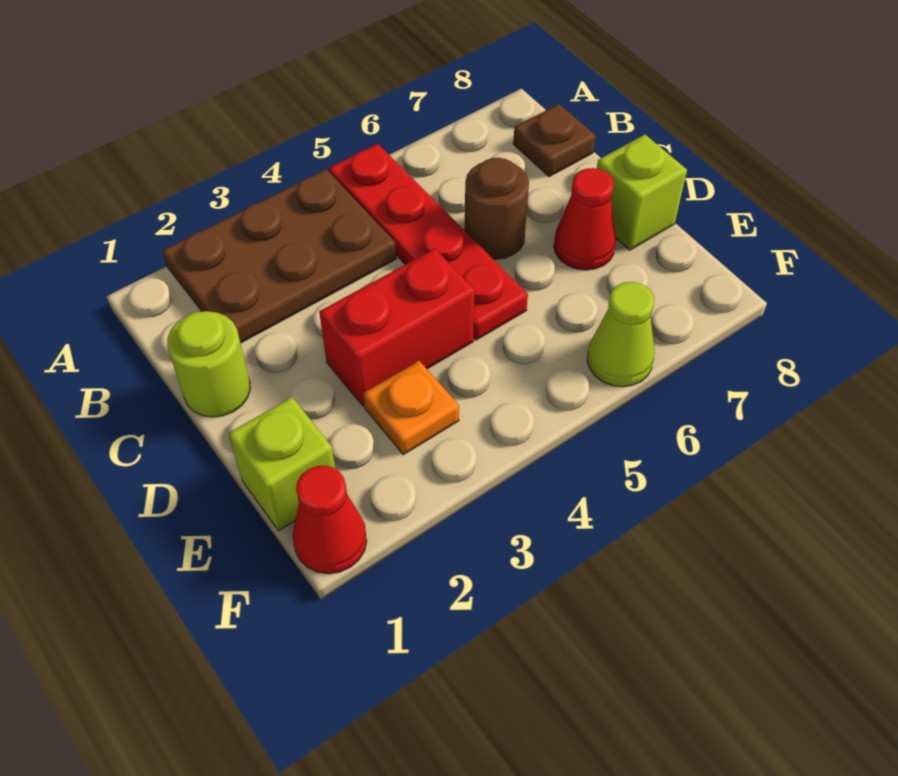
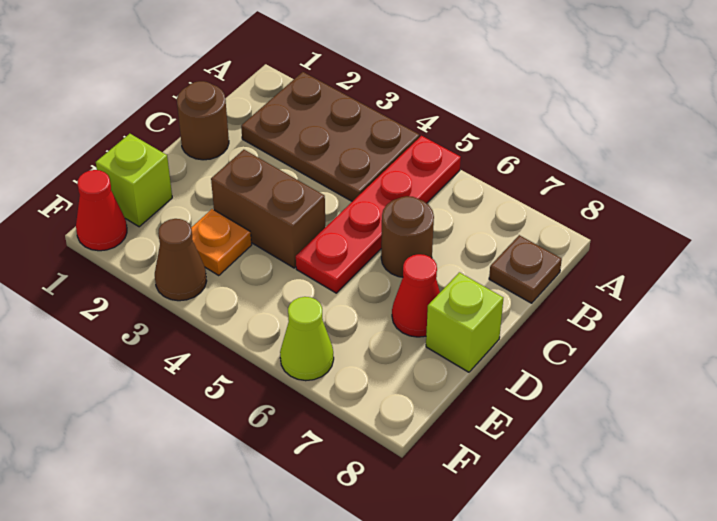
lime round brick C1 level 1 -> brown round brick C1 level 1
red brick D3:D4 level 1 -> brown brick D3:D4 level 1
none -> brown cone F3 level 1

